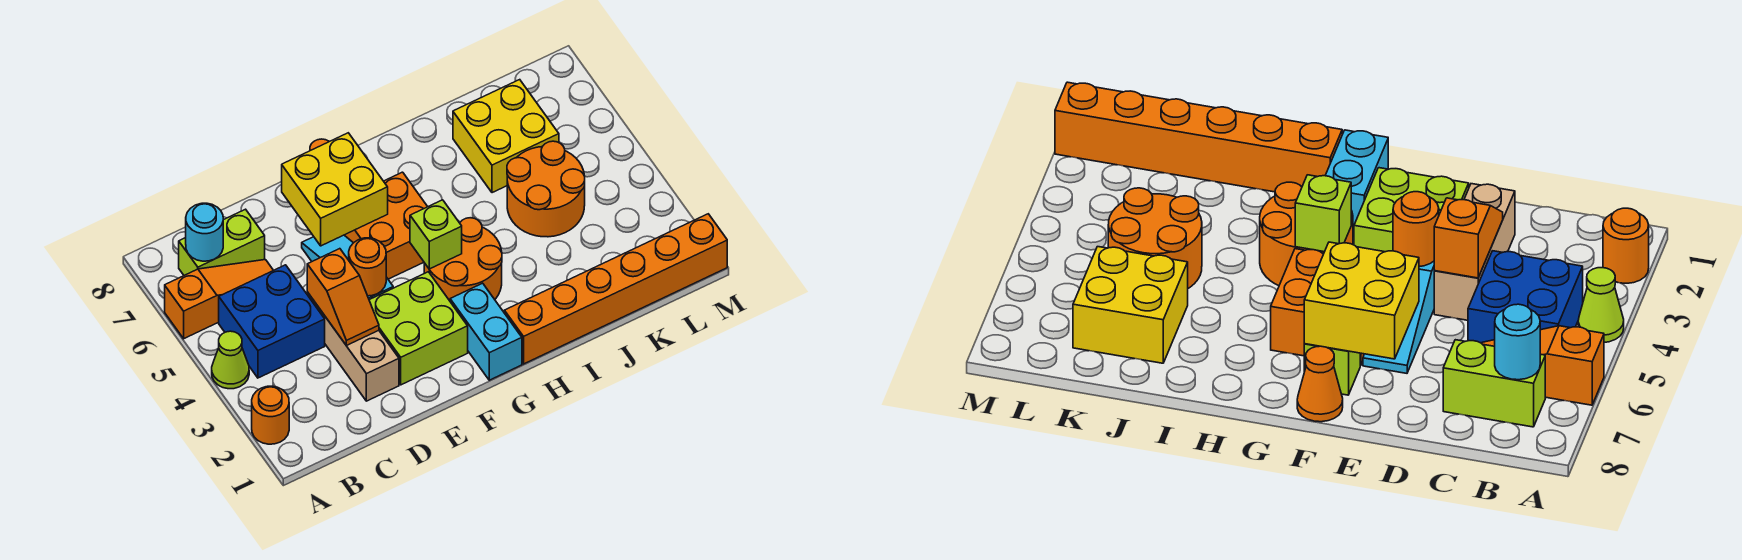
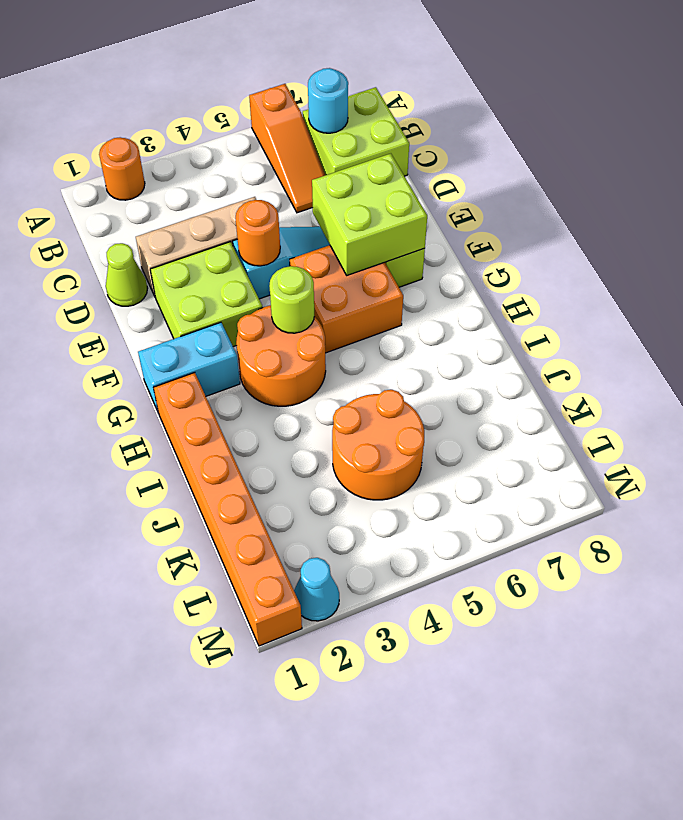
lime cone A4 level 1 -> lime cone D1 level 1
blue brick B4:C5 level 1 -> none
lime brick B7:C7 level 1 -> lime brick B7:C8 level 1
orange slope D3:D4 level 2 top 4 -> none
yellow brick E6:F7 level 2 -> lime brick E6:F7 level 2
orange cone F8 level 1 -> none
lime brick G4 level 2 -> lime round brick G4 level 2
yellow brick J6:K7 level 1 -> none
none -> cyan cone M2 level 1

